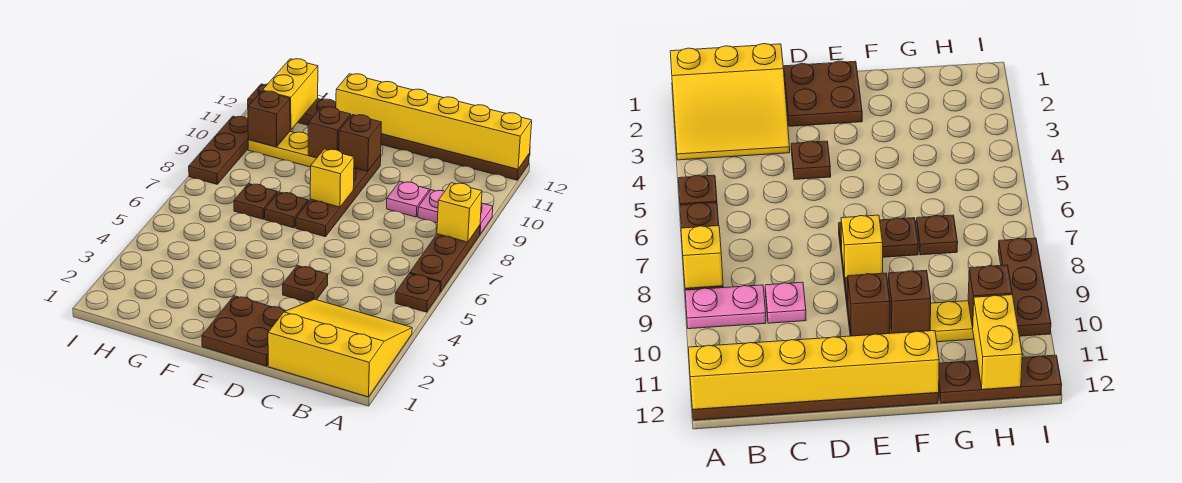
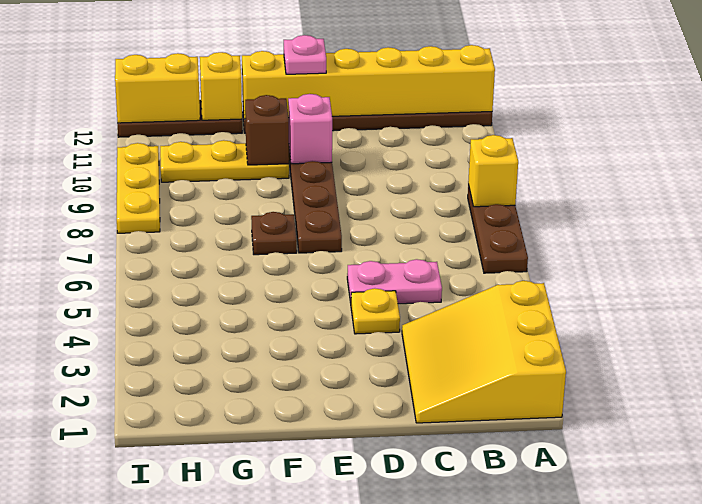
yellow slope A1:C3 level 1 top 1 -> yellow slope A1:C3 level 1 top A
brown plate A5 level 1 -> none
pink plate A9:B9 level 1 -> pink plate C5:D5 level 1
pink plate C9 level 1 -> pink plate E12 level 3
brown plate D1:E2 level 1 -> none
brown plate D4 level 1 -> yellow plate D4 level 1
yellow brick E8 level 2 -> yellow brick G12 level 2
brown brick E10 level 2 -> pink brick E10 level 2
brown plate G7 level 1 -> none
brown brick H10 level 2 -> none
yellow brick H11:H12 level 2 -> yellow brick H12:I12 level 2
brown plate I8:I10 level 1 -> yellow plate I8:I10 level 1

